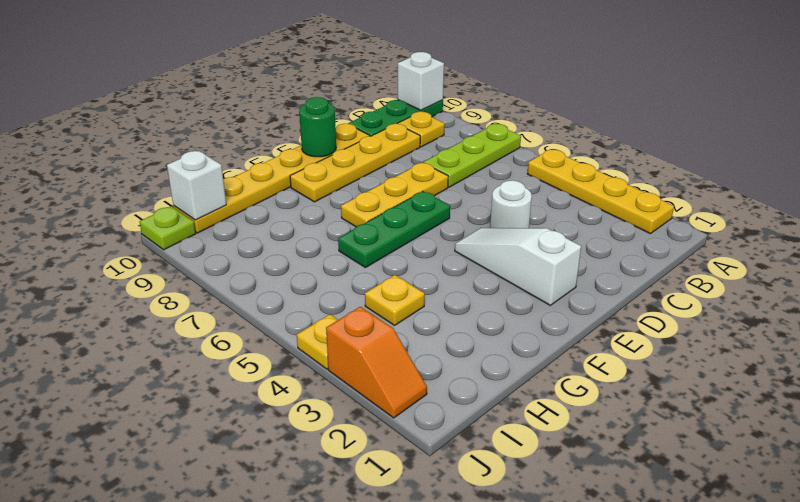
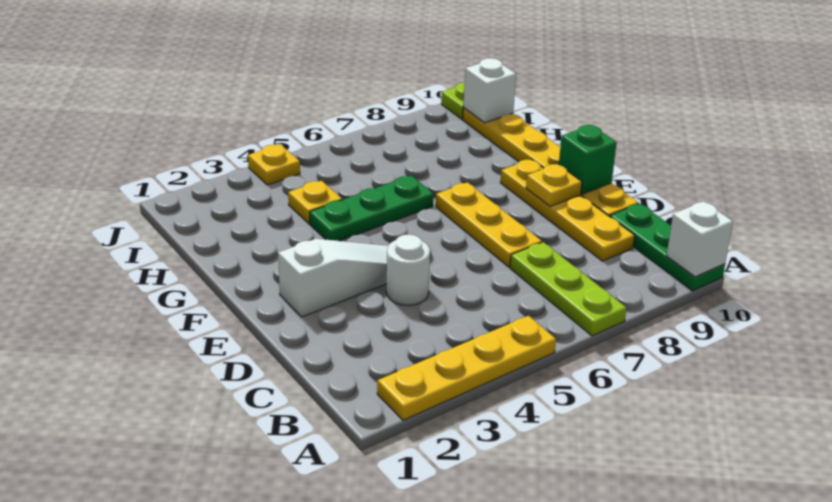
yellow plate B9 level 1 -> yellow plate E9 level 2
green plate E6:G6 level 1 -> green plate G4:G6 level 1
green round brick E10 level 2 -> green brick E10 level 2
orange slope J2:J3 level 1 top 3 -> none

